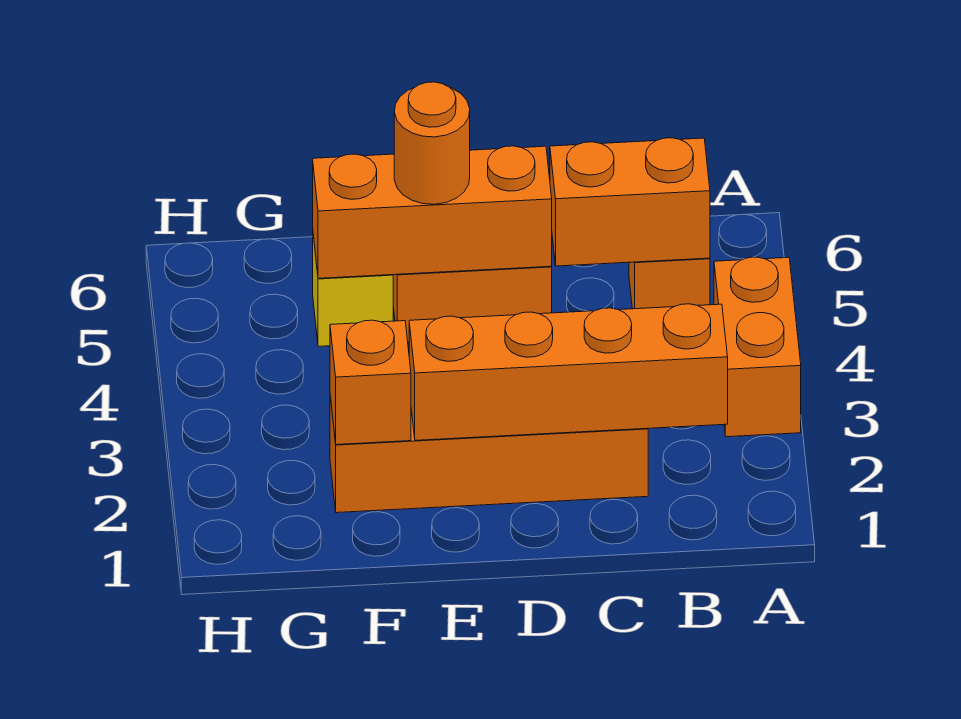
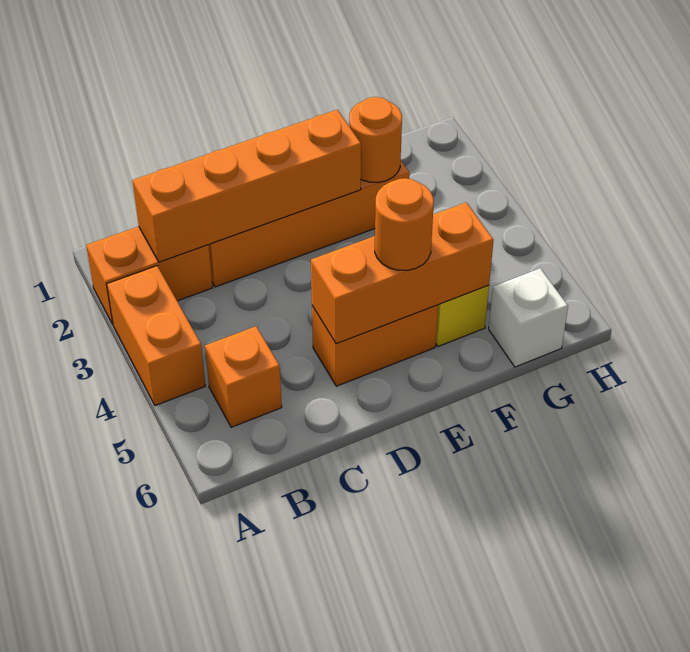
orange brick B5:C5 level 2 -> orange brick A2:B2 level 1
orange brick F2 level 2 -> orange round brick F2 level 2
none -> white brick G6 level 1

